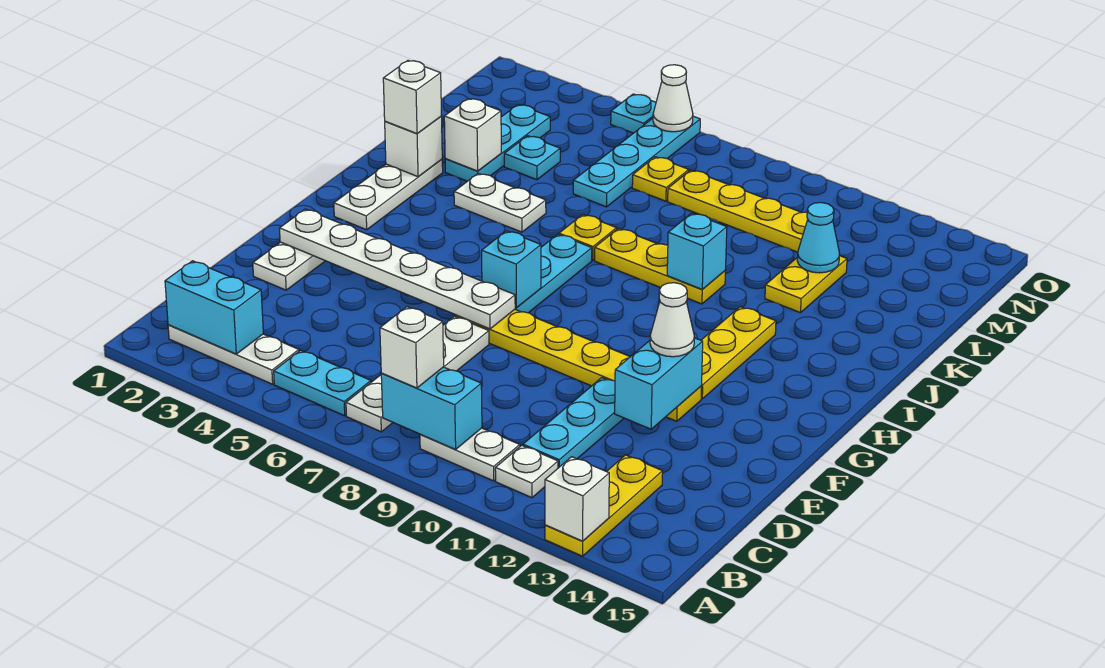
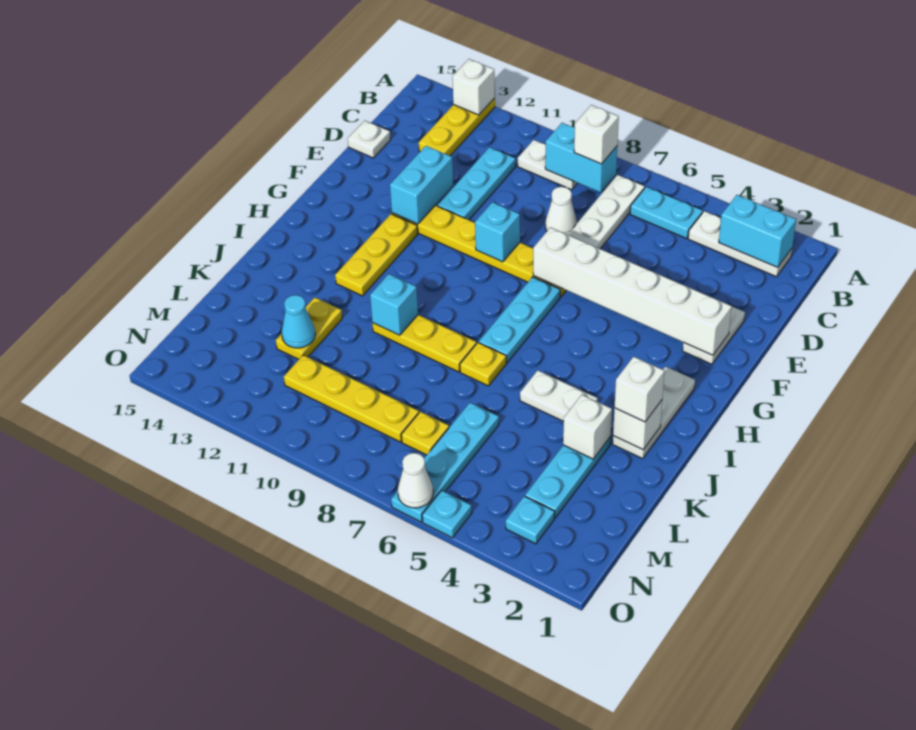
white plate B11 level 1 -> white plate D15 level 1
white plate F2:F7 level 2 -> white brick F2:F7 level 2
white cone F12 level 3 -> white cone D8 level 1
cyan brick G7 level 2 -> cyan brick F9 level 2
cyan plate L4 level 1 -> cyan plate N3 level 1

